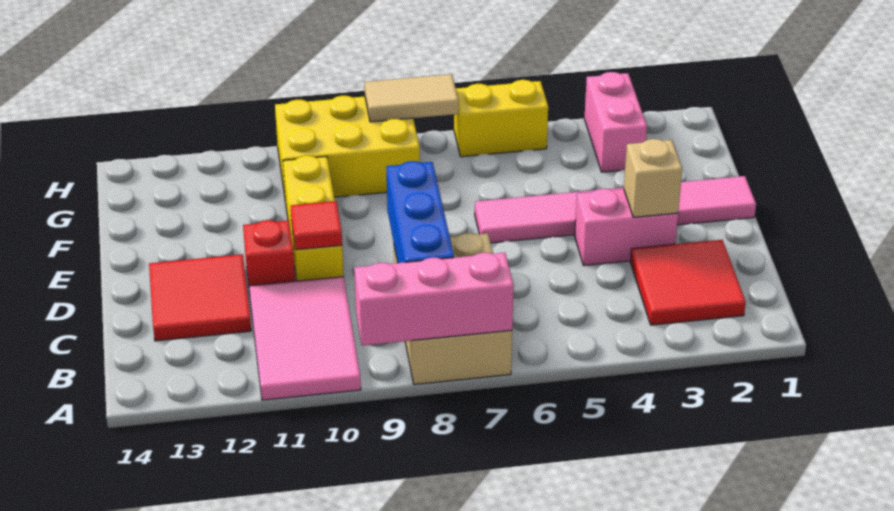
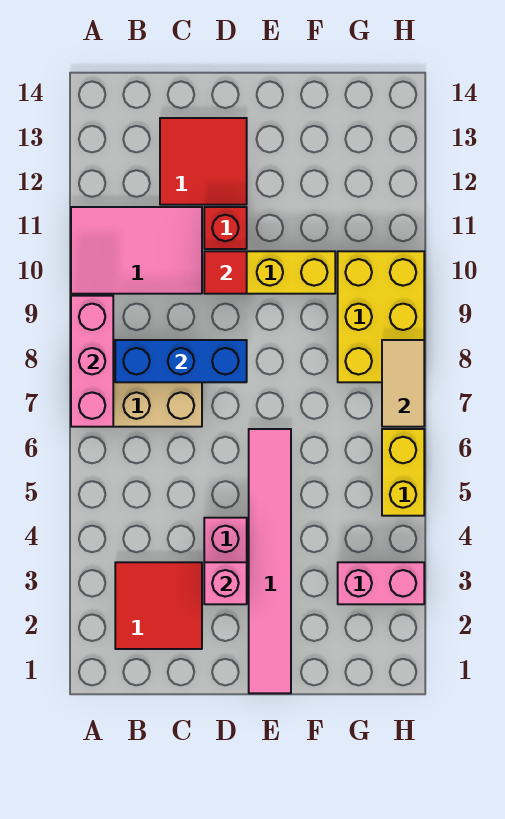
tan brick D3 level 2 -> pink brick D3 level 2

